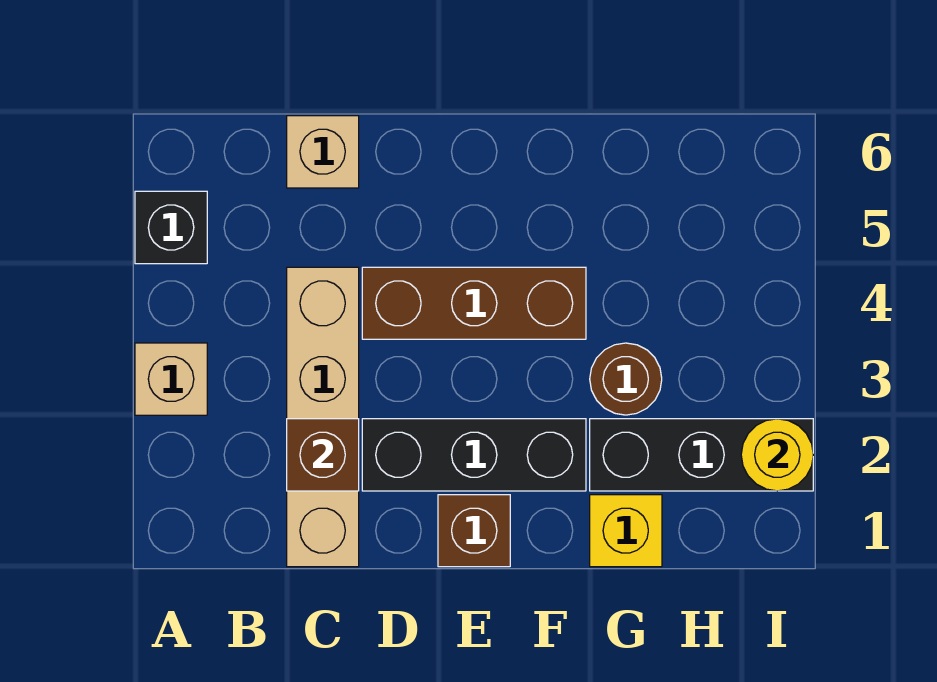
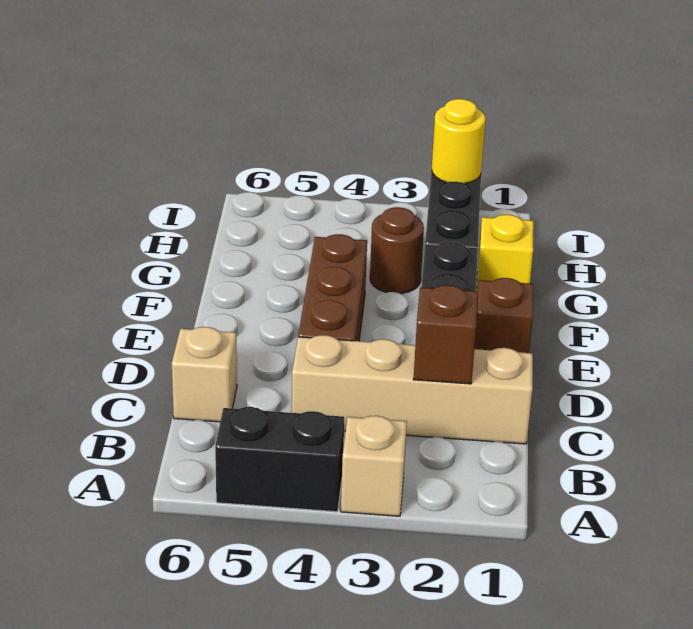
black brick A5 level 1 -> black brick A4:A5 level 1

